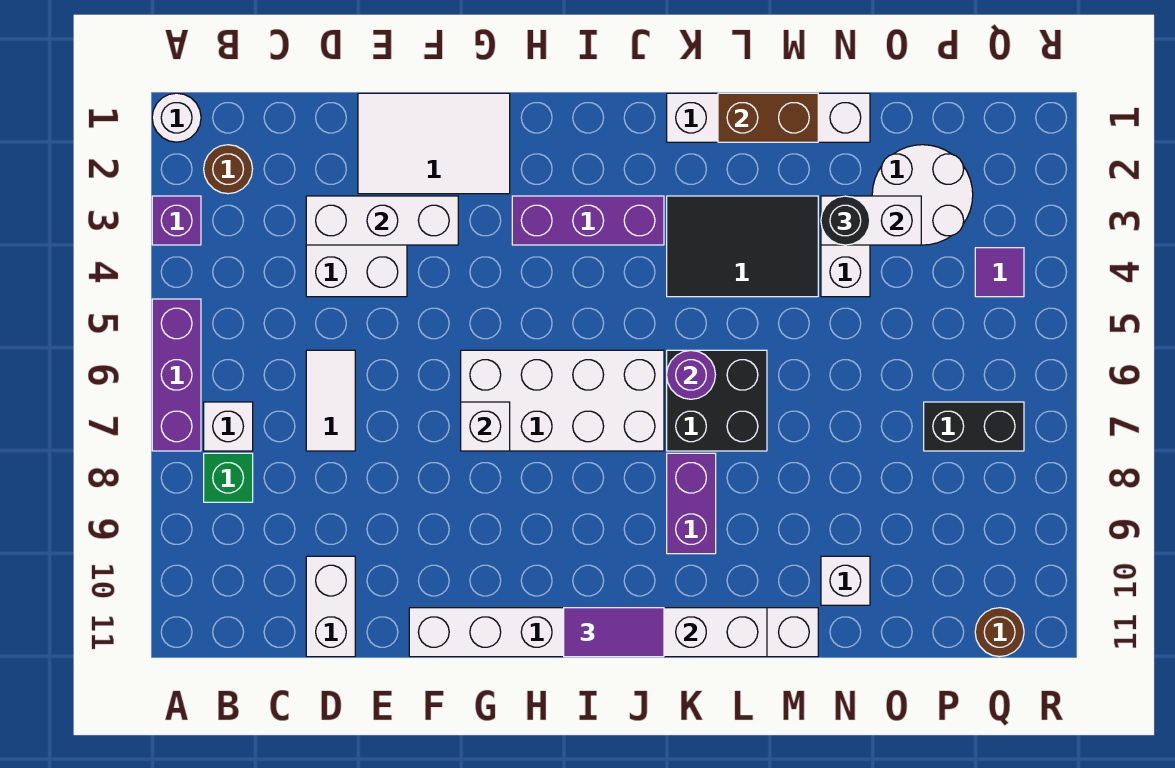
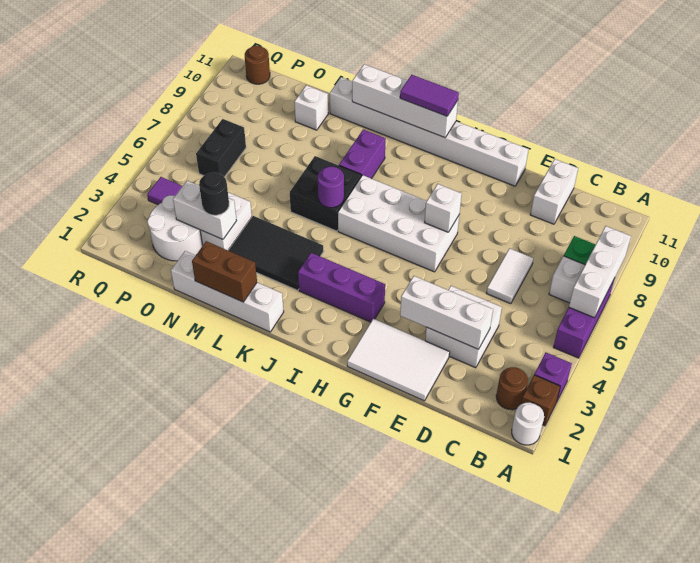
none -> brown brick A2 level 1
none -> white brick A6:A8 level 2
black brick P7:Q7 level 1 -> black brick P6:P7 level 1

